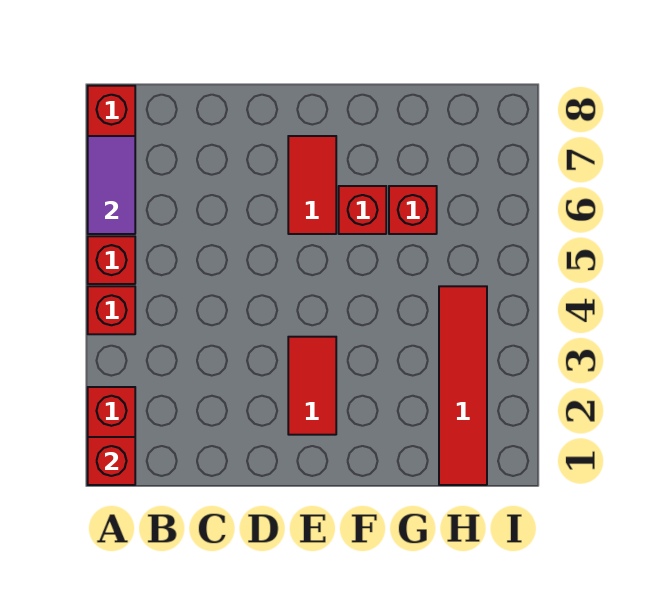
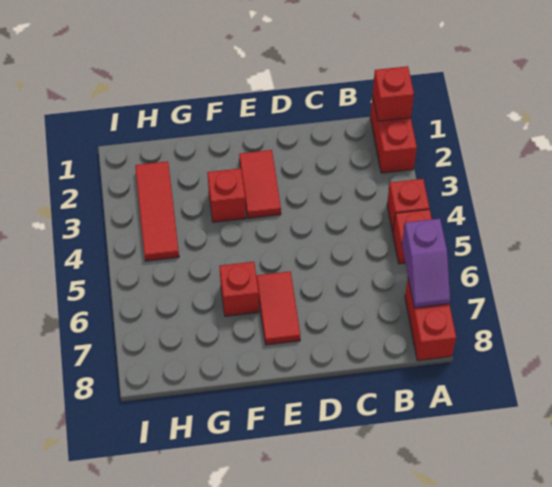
purple tile A6:A7 level 2 -> purple slope A6:A7 level 2 top 6
red brick G6 level 1 -> red brick F3 level 1
red tile H1:H4 level 1 -> red tile H2:H4 level 1

